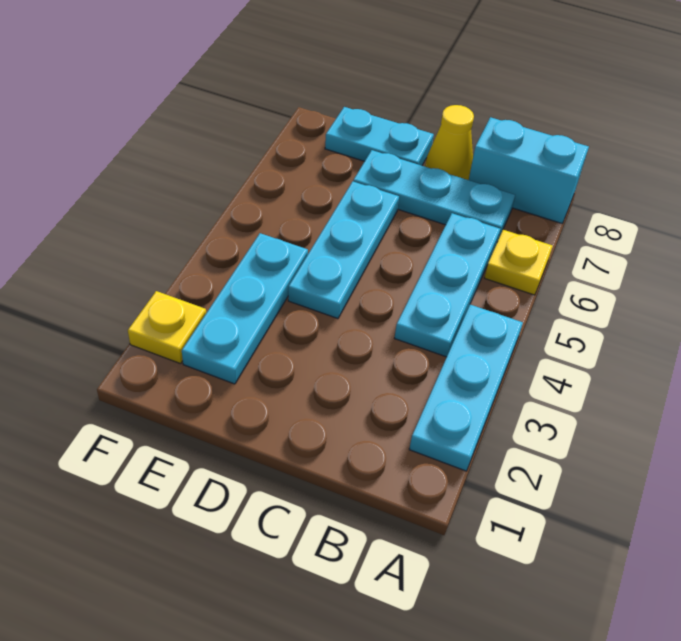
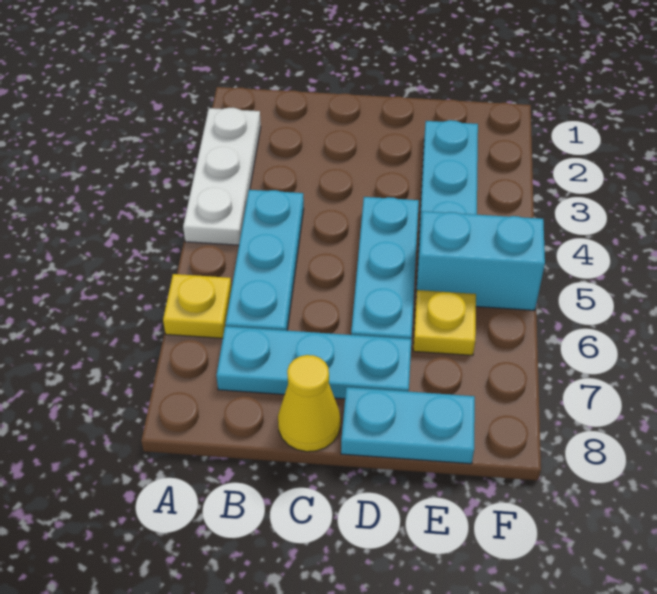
cyan plate A2:A4 level 1 -> white plate A2:A4 level 1
cyan brick A8:B8 level 1 -> cyan brick E5:F5 level 1
yellow plate F2 level 1 -> yellow plate E6 level 1

